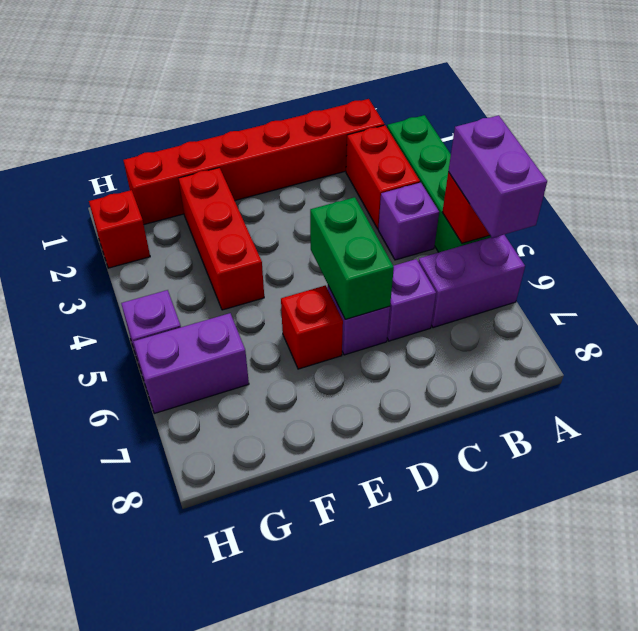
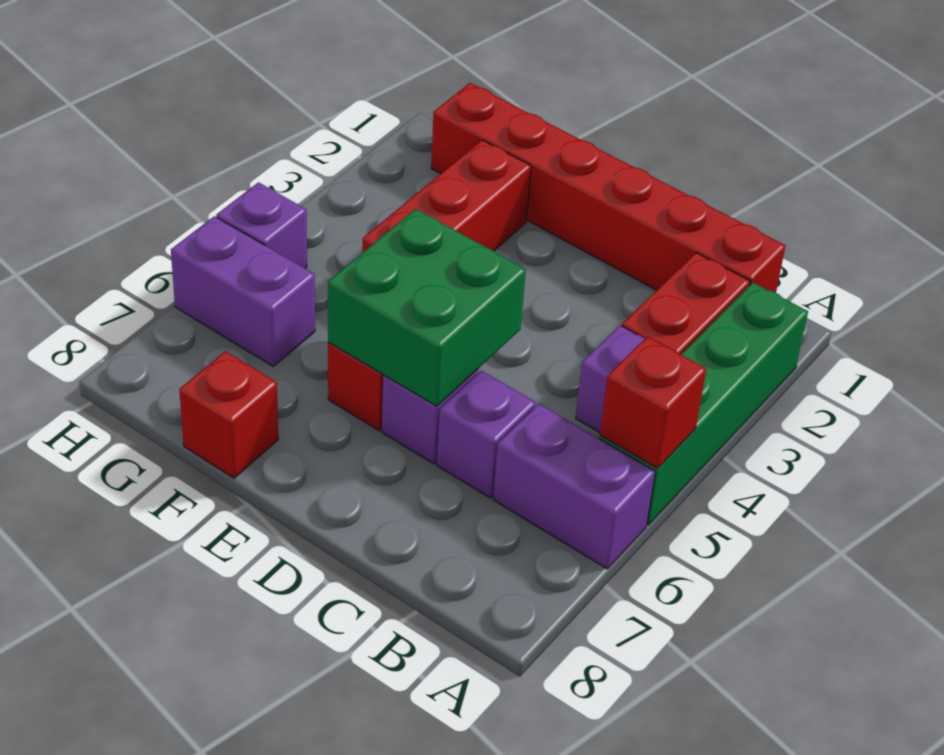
purple brick A5:A6 level 3 -> none
green brick D5:D6 level 2 -> green brick D5:E6 level 2
red brick H2 level 1 -> red brick F8 level 1

